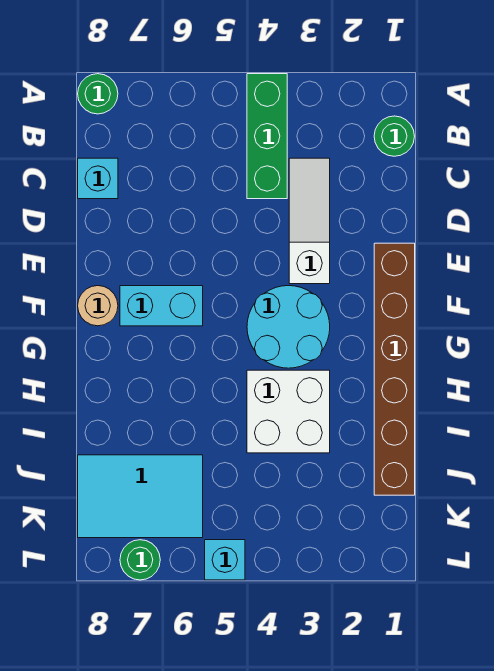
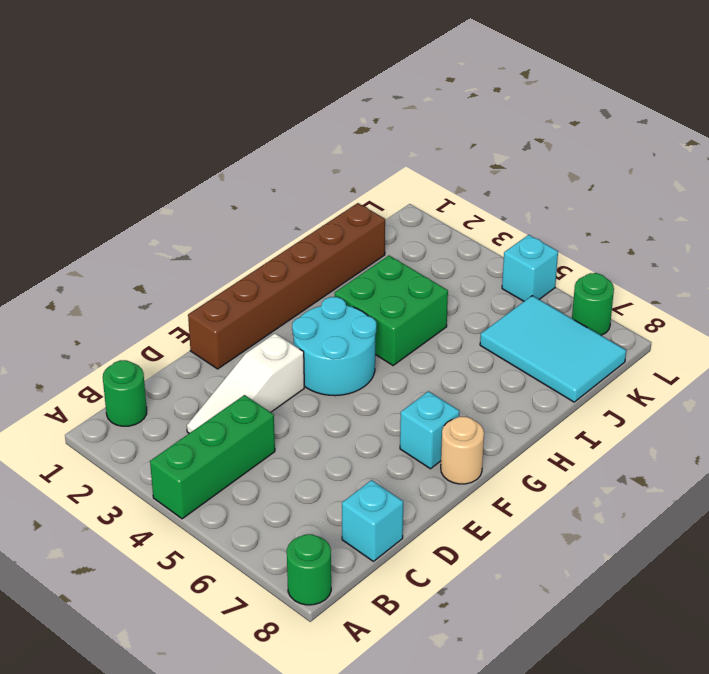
cyan brick F6:F7 level 1 -> cyan brick F7 level 1
white brick H3:I4 level 1 -> green brick H3:I4 level 1

